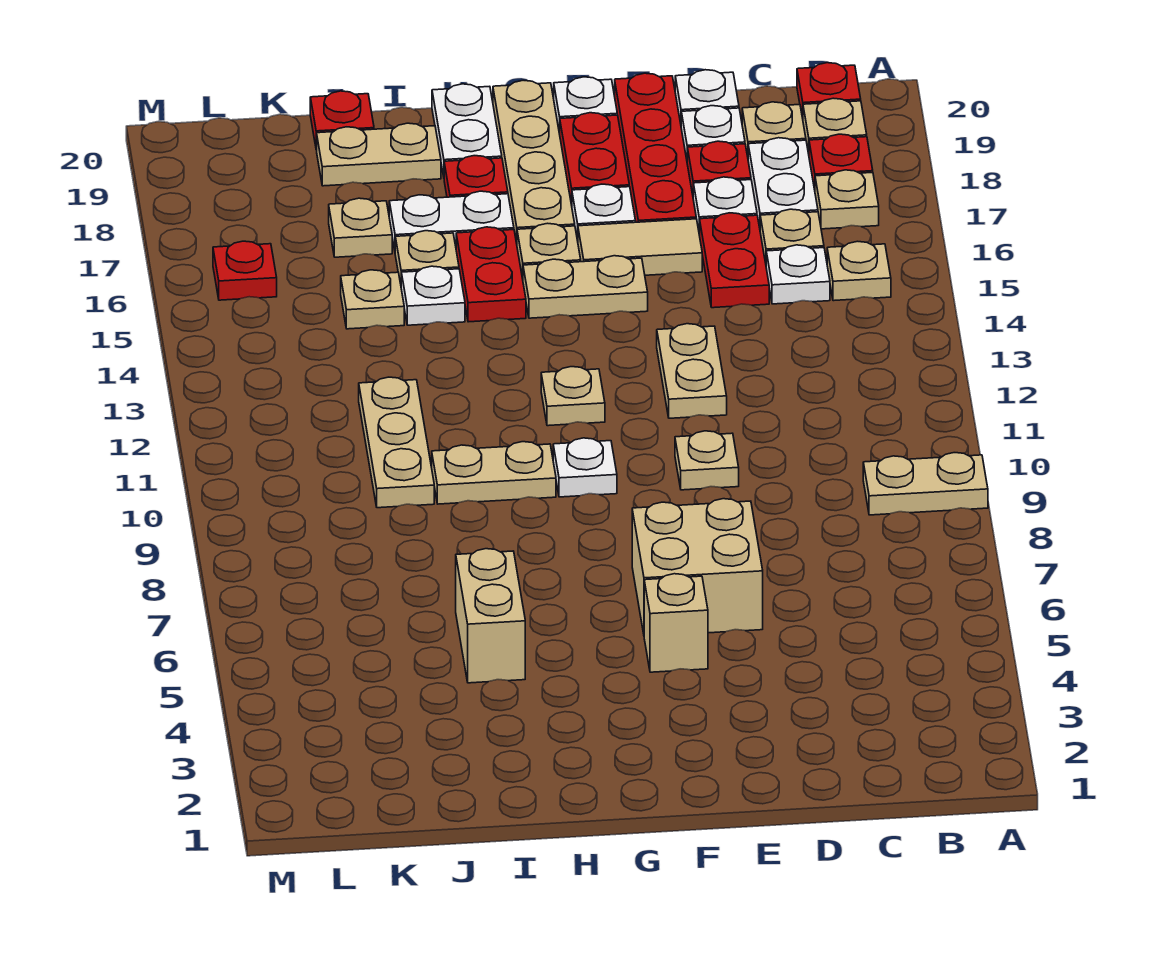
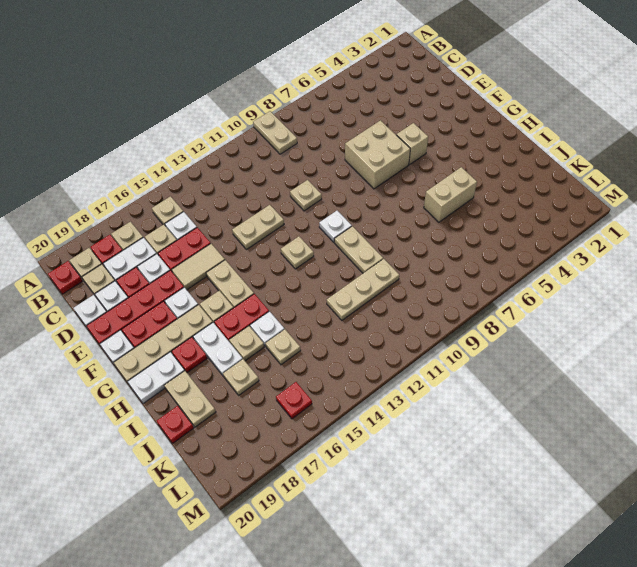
tan tile E16:F16 level 1 -> tan tile E15:E16 level 1

